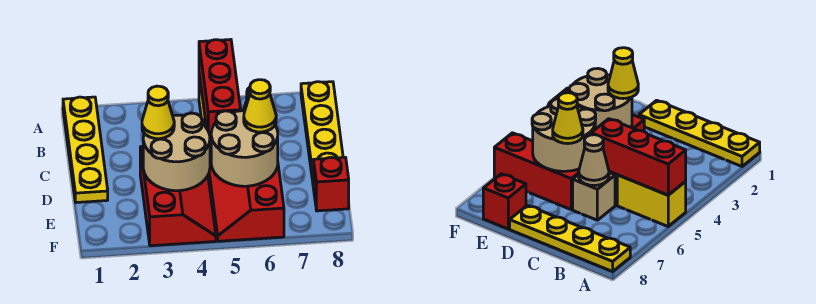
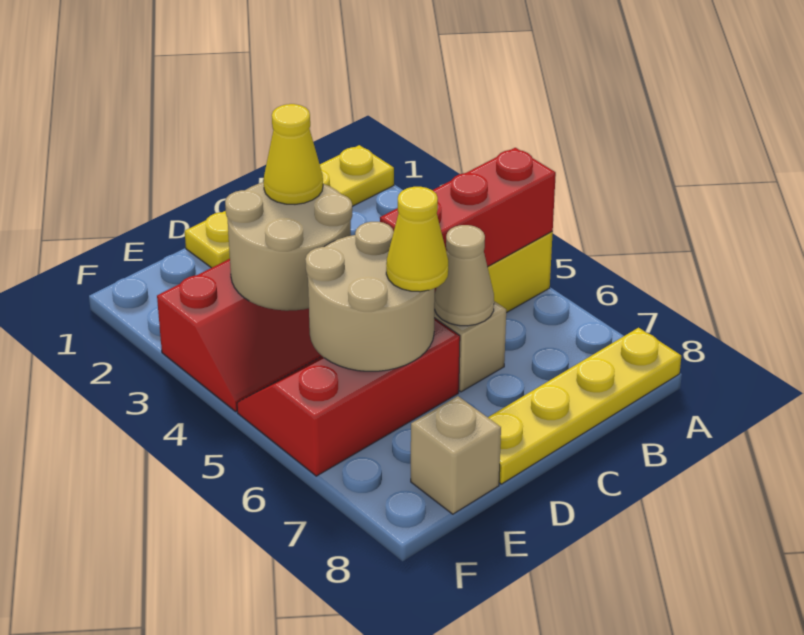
red brick E8 level 1 -> tan brick E8 level 1

